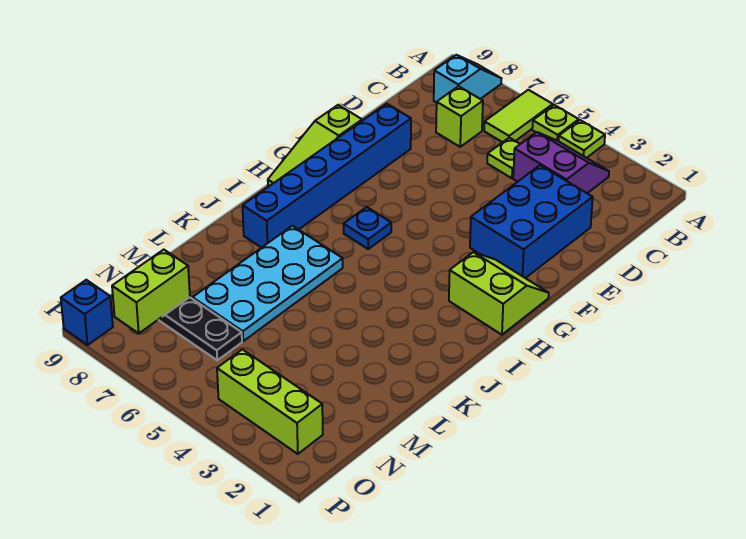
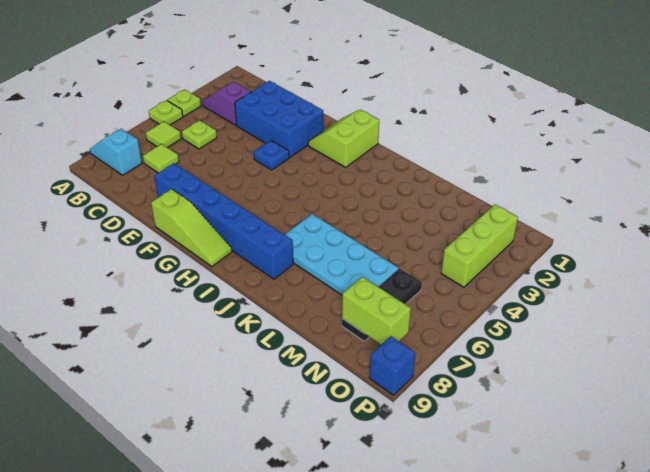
lime tile A6:B6 level 1 -> lime tile B6 level 1
purple slope B3:C4 level 1 top C -> purple slope B3:C3 level 1 top C
lime brick C7 level 1 -> lime tile C7 level 1
blue plate H6 level 1 -> blue plate F4 level 1

